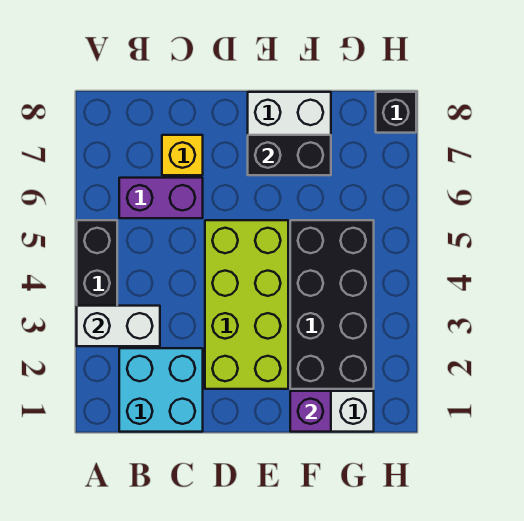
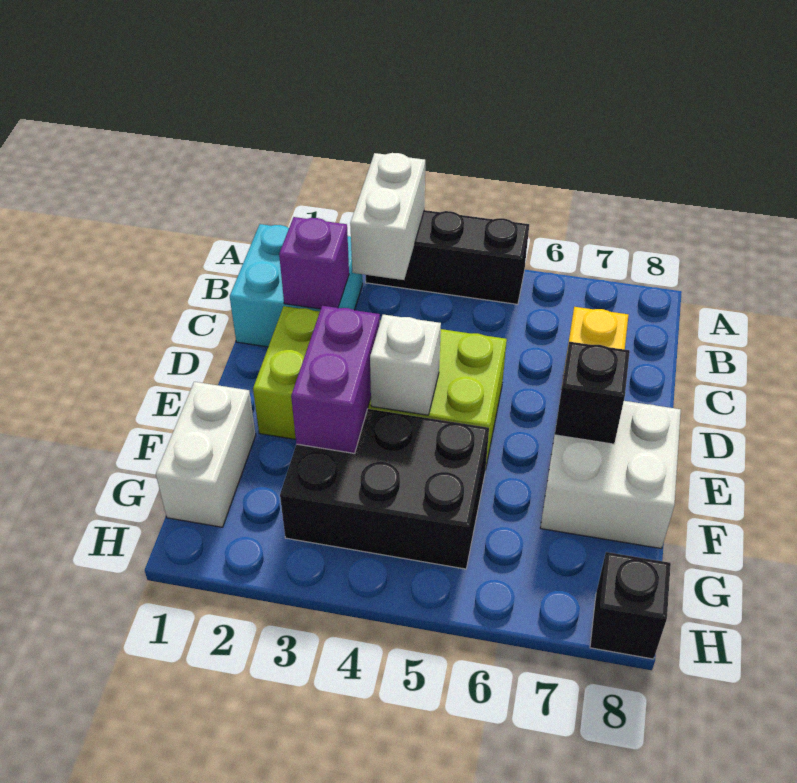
purple brick B6:C6 level 1 -> purple brick E3:F3 level 2
none -> white brick E4 level 2
black brick E7:F7 level 2 -> black brick E7 level 2
purple brick F1 level 2 -> purple brick C2 level 2
black brick F2:G5 level 1 -> black brick F3:G5 level 1

